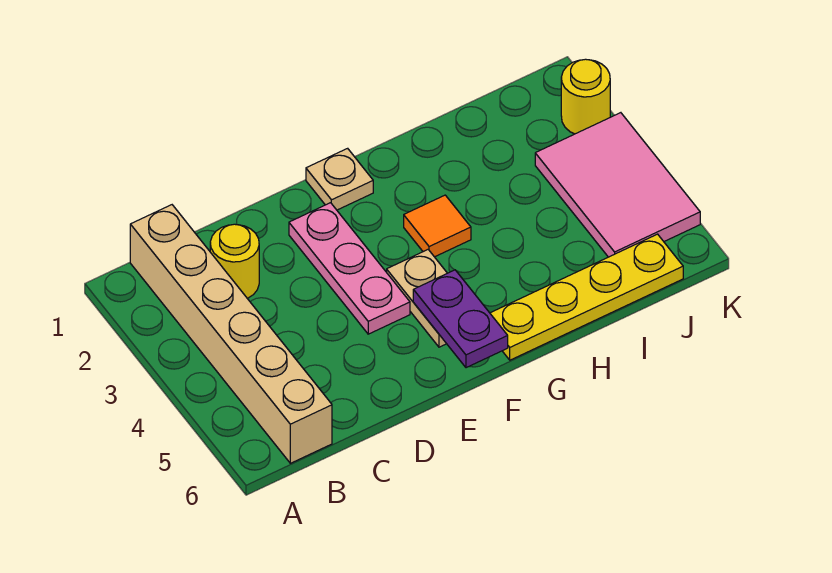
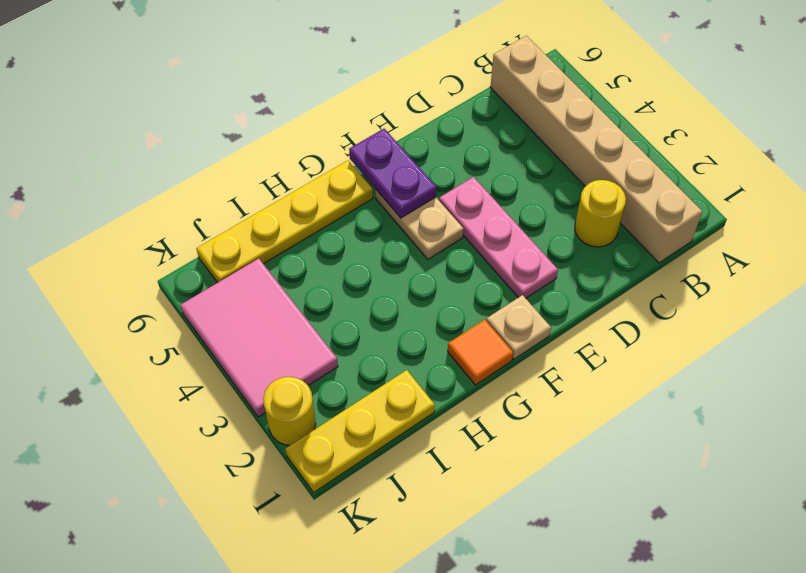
orange tile G3 level 1 -> orange tile G1 level 1
none -> yellow plate I1:K1 level 1

